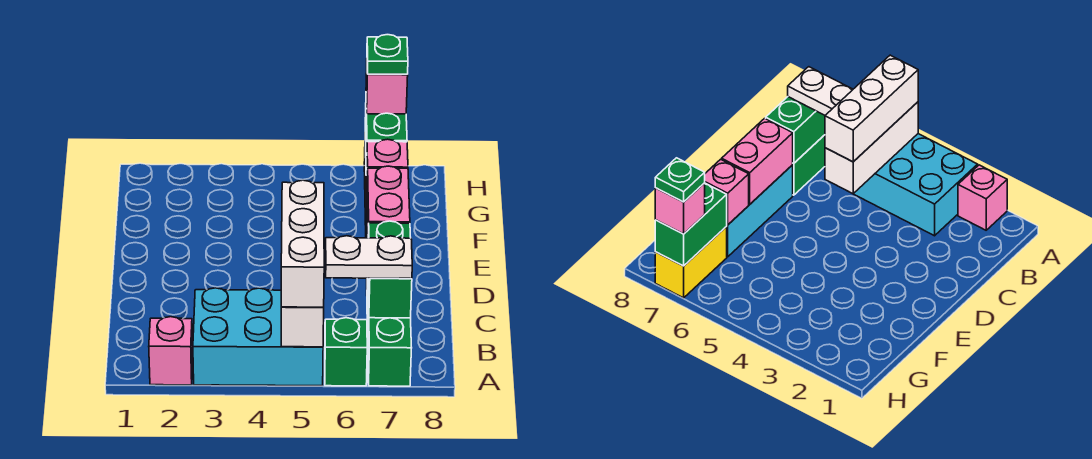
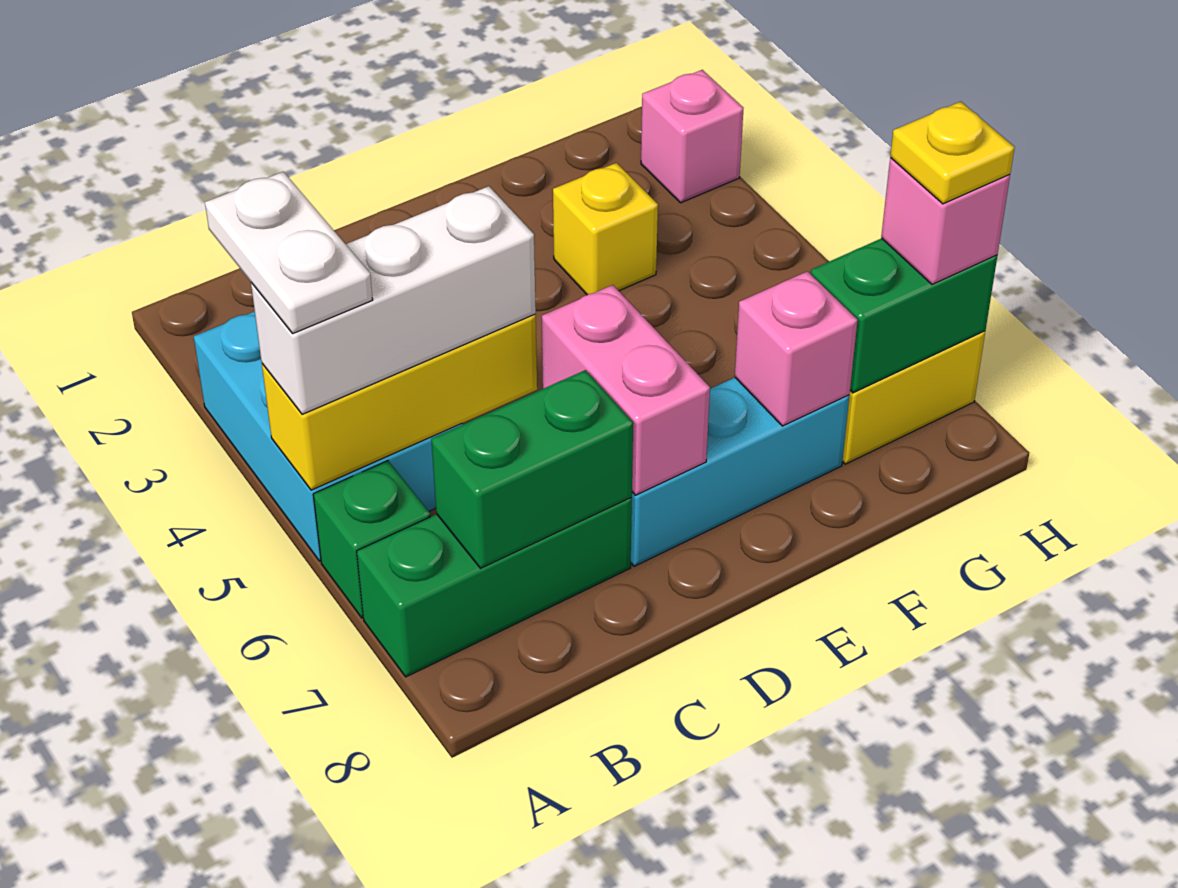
pink brick A2 level 1 -> pink brick H2 level 1
white brick A5:C5 level 2 -> yellow brick A5:C5 level 2
white plate B6:B7 level 3 -> white plate A4:A5 level 4
pink brick D7:E7 level 2 -> pink brick D6:D7 level 2
none -> yellow brick F3 level 1
green plate H7 level 4 -> yellow plate H7 level 4

